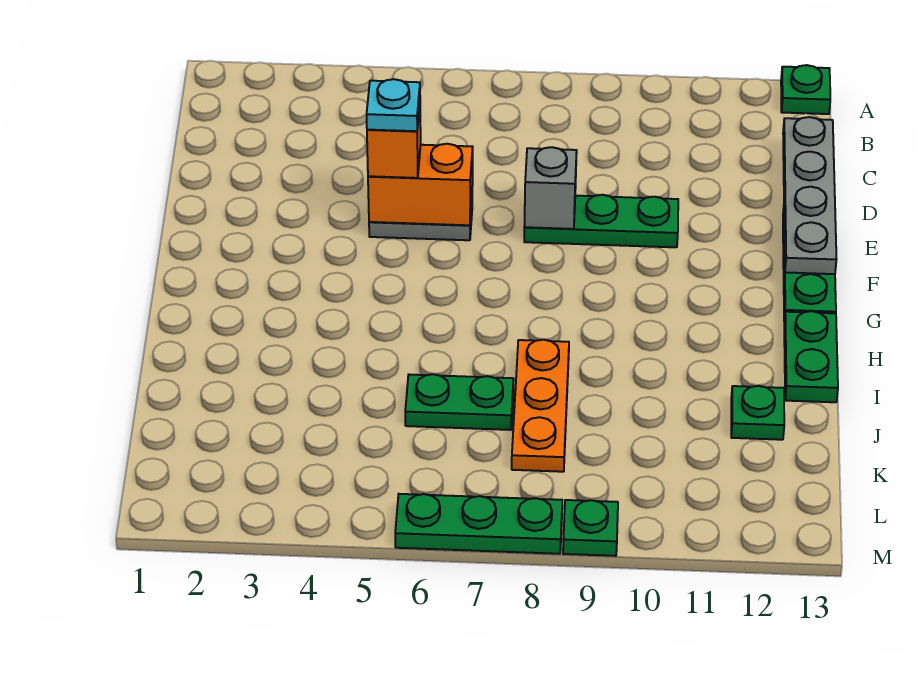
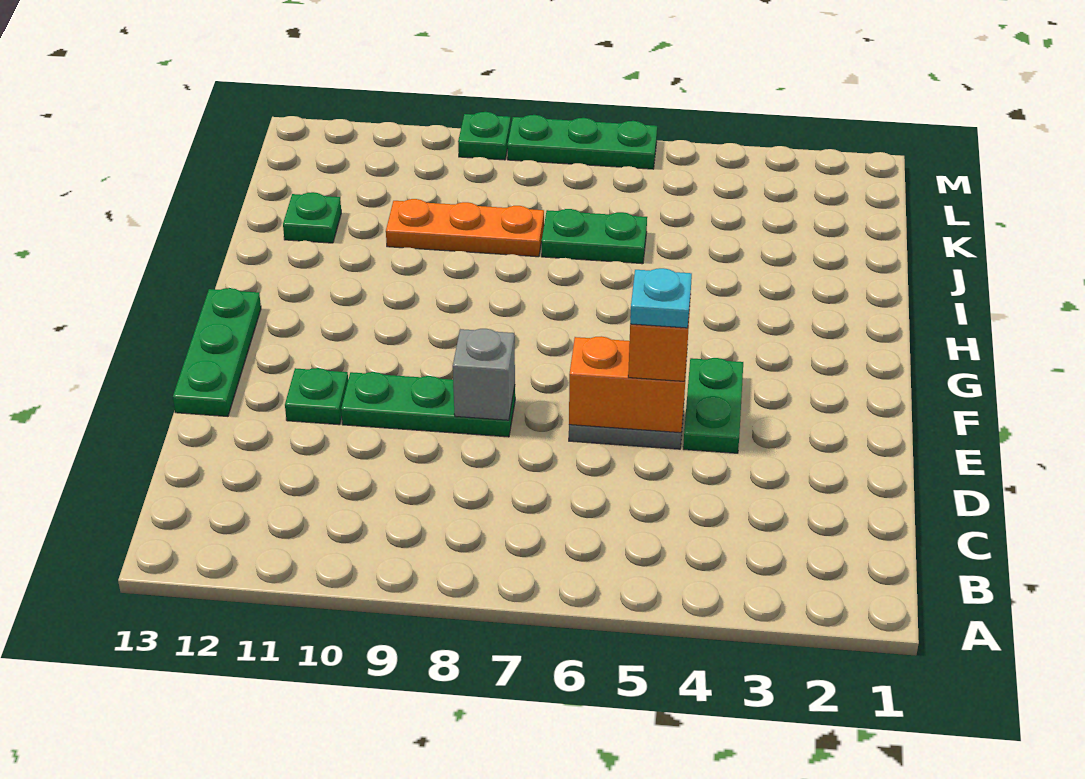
green plate A13 level 1 -> green plate E11 level 1
grey plate C13:F13 level 2 -> none
green plate H13:I13 level 1 -> green plate E4:F4 level 1
orange plate I8:K8 level 1 -> orange plate J8:J10 level 1

